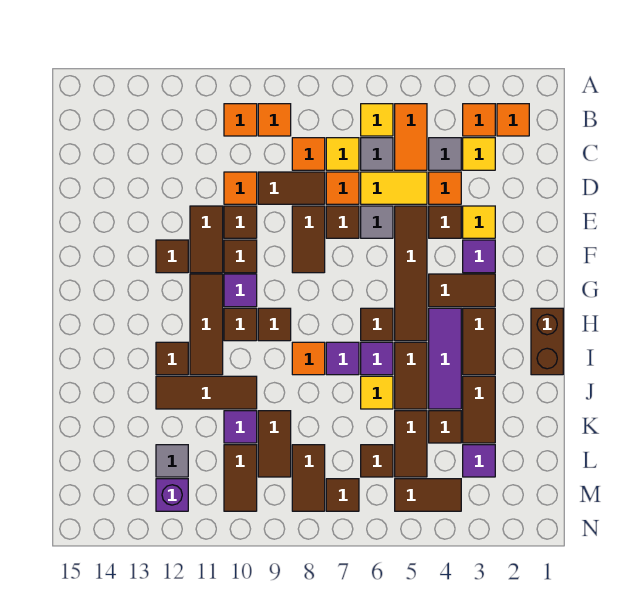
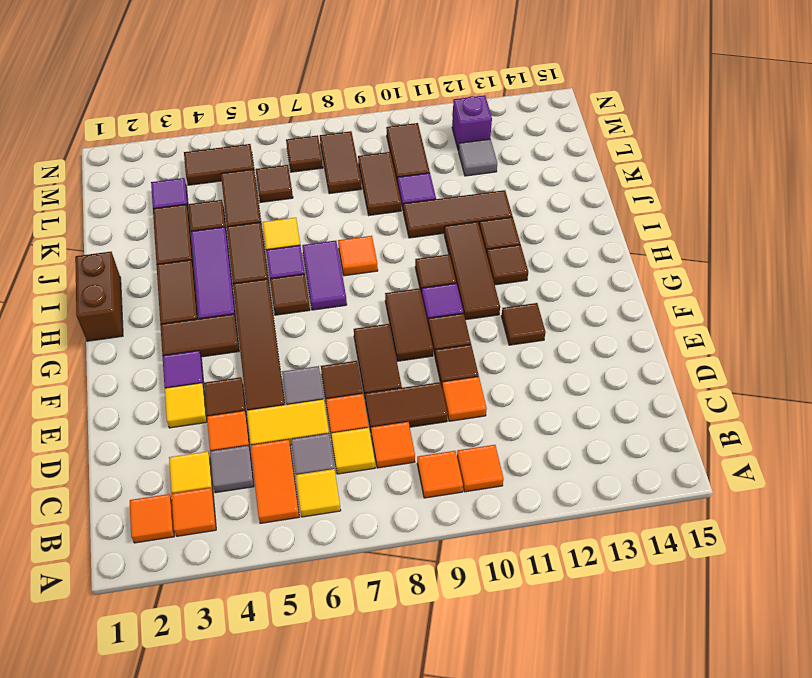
brown tile E11:F11 level 1 -> brown tile F9:G9 level 1
brown tile H9 level 1 -> brown tile H12 level 1
purple tile I7 level 1 -> purple tile H7:I7 level 1

